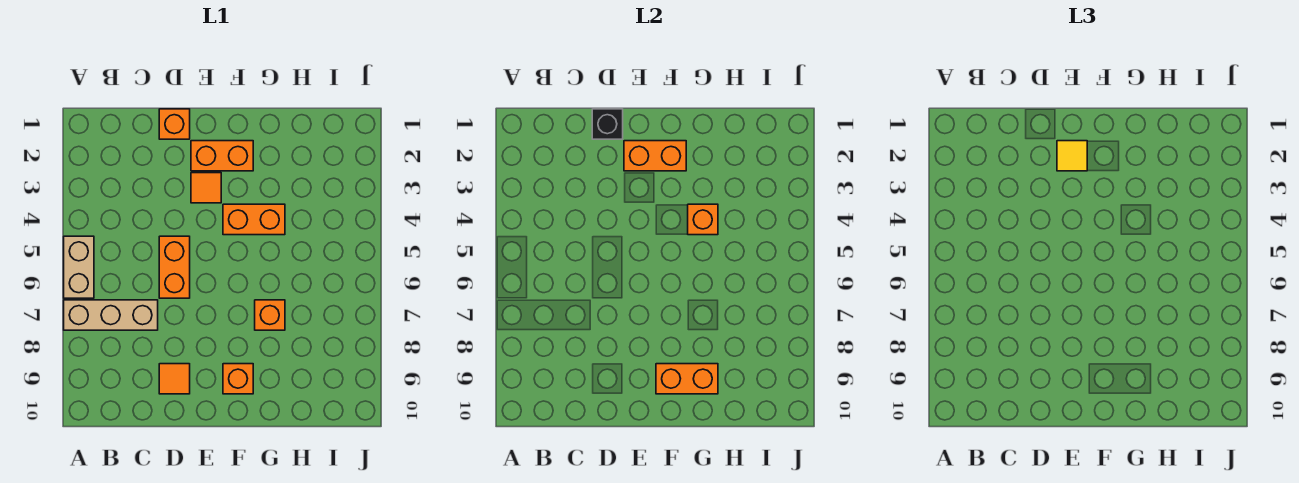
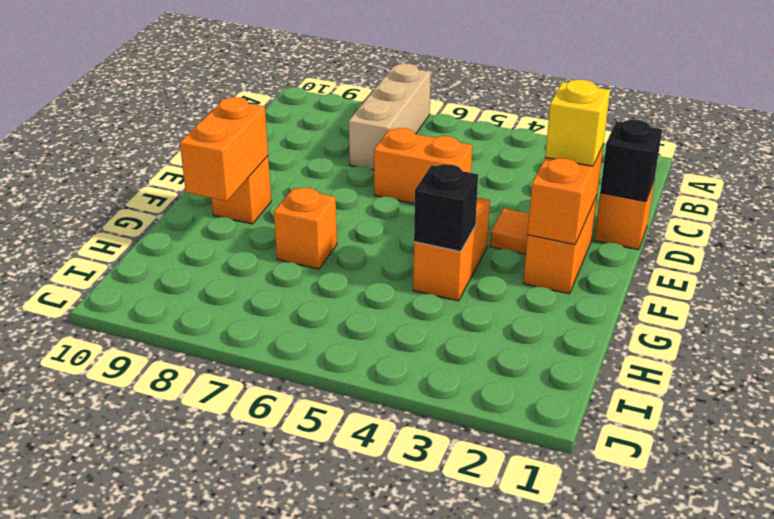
tan brick A5:A6 level 1 -> none
orange tile D9 level 1 -> none
yellow tile E2 level 3 -> yellow brick E2 level 3
orange brick G4 level 2 -> black brick G4 level 2

